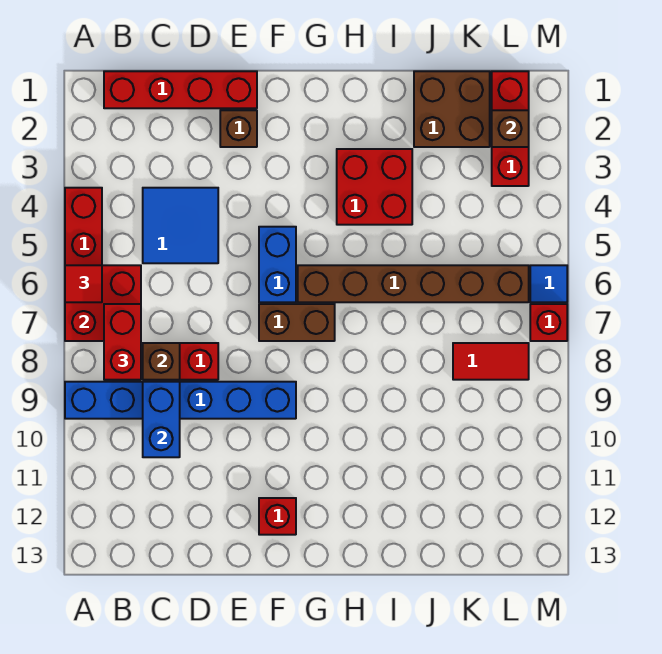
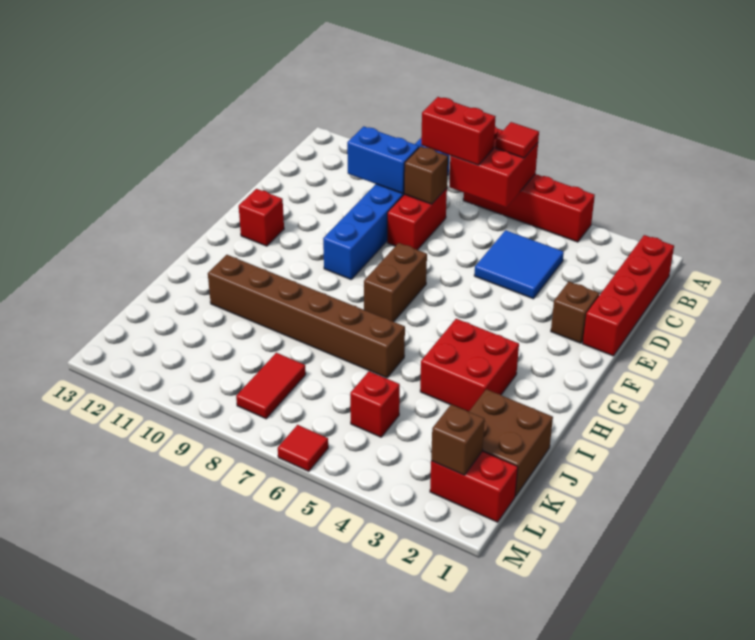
blue brick F5:F6 level 1 -> none
brown brick G6:L6 level 1 -> brown brick I6:I11 level 1
red brick L1:L3 level 1 -> red brick L1:L2 level 1
blue tile M6 level 1 -> red tile M6 level 1
red brick M7 level 1 -> red brick K5 level 1

